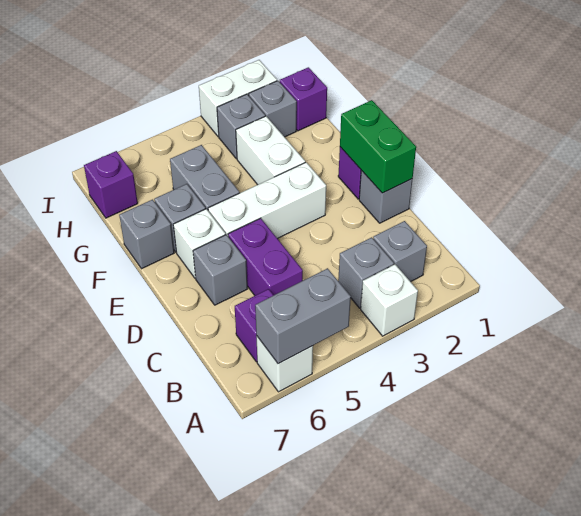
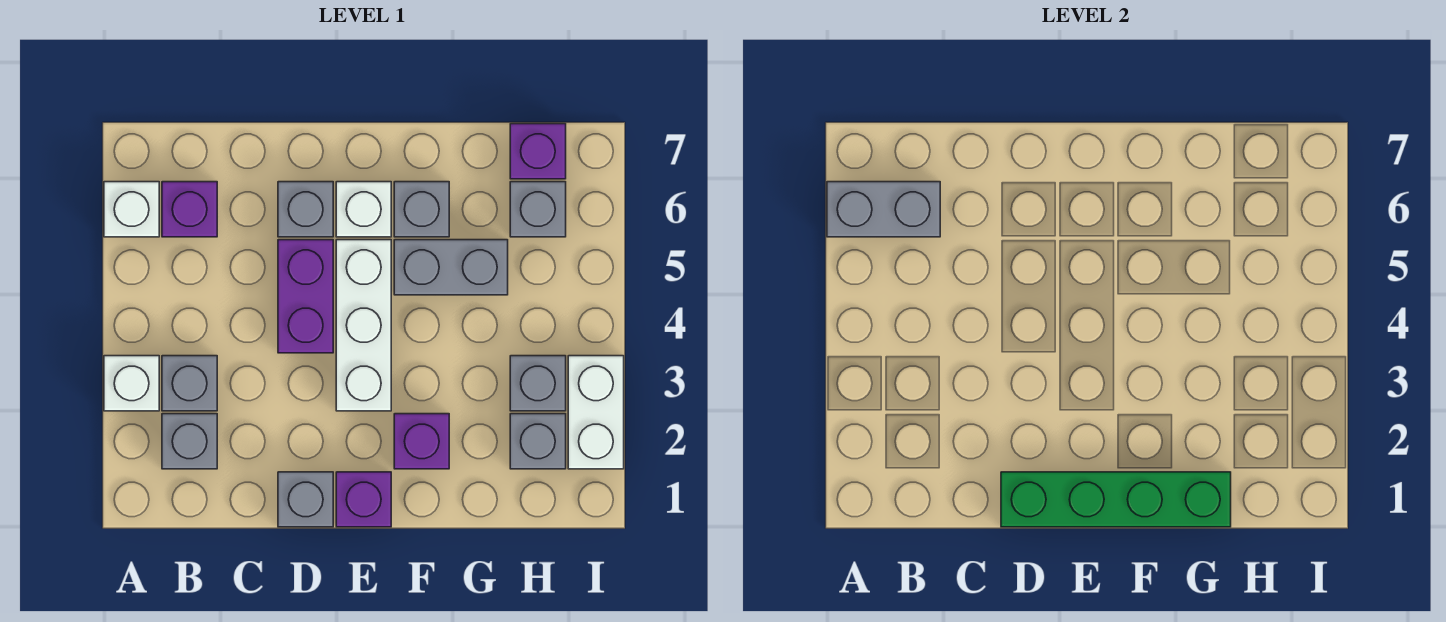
grey brick A5:A6 level 2 -> grey brick A6:B6 level 2
purple brick C5:D5 level 1 -> purple brick D4:D5 level 1
green brick D1:E1 level 2 -> green brick D1:G1 level 2
white brick F3:G3 level 1 -> none
grey brick F7 level 1 -> grey brick H6 level 1
purple brick H1 level 1 -> purple brick F2 level 1

